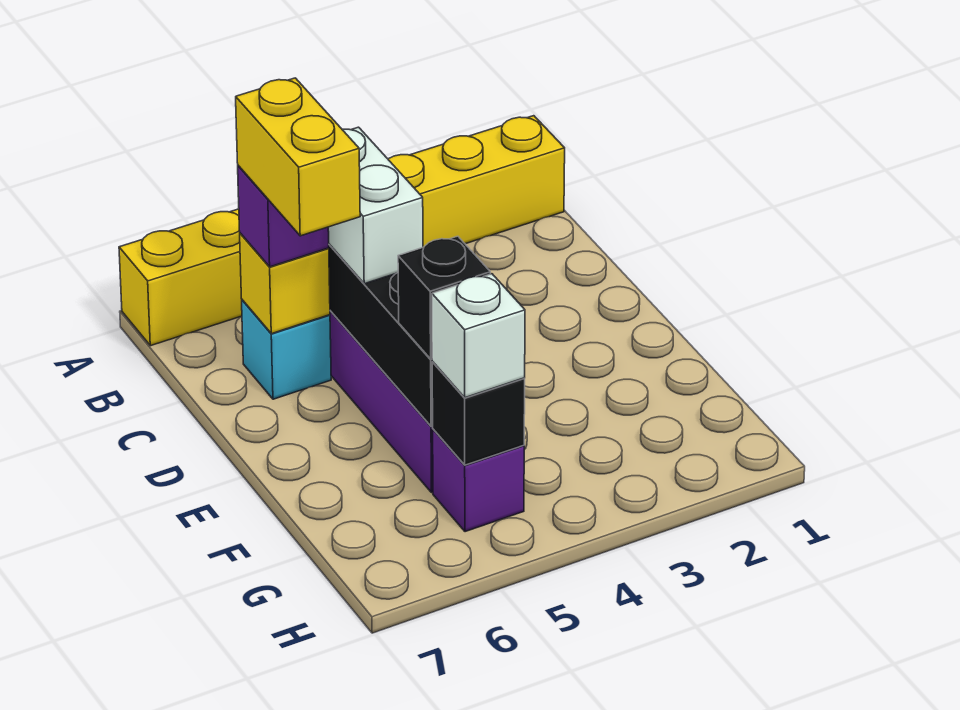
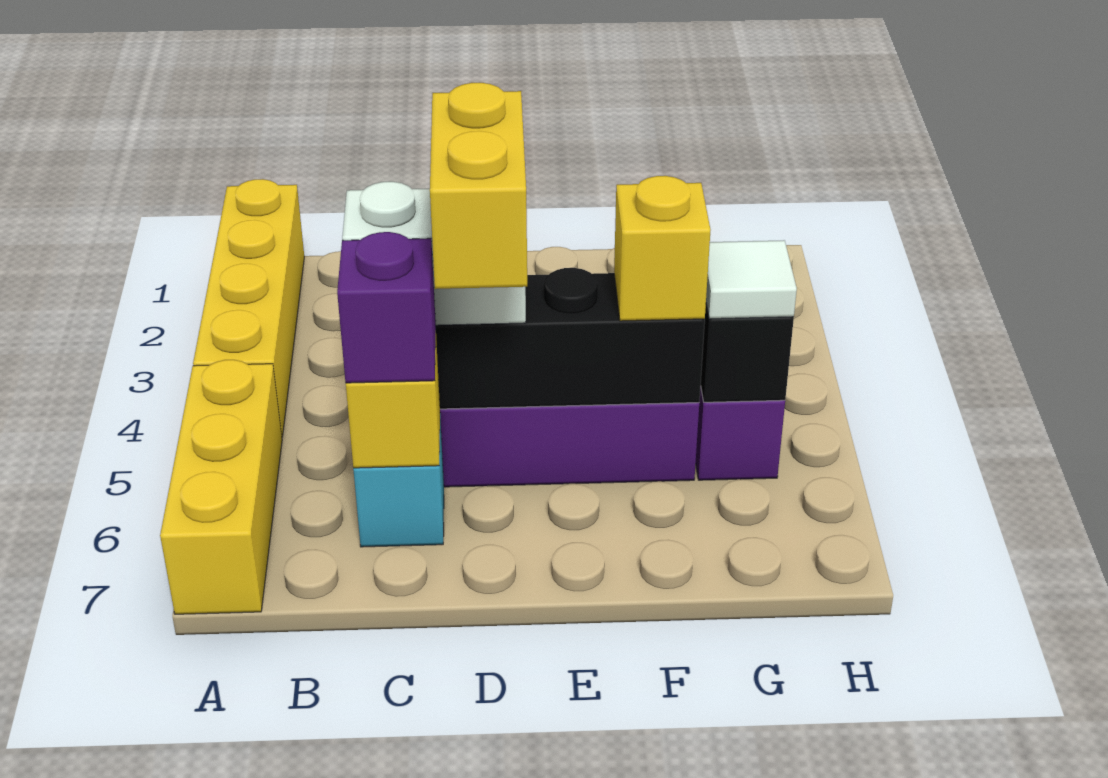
yellow brick C6:D6 level 4 -> yellow brick D5:D6 level 4
black brick F5 level 3 -> yellow brick F5 level 3
white brick G5 level 3 -> white tile G5 level 3

